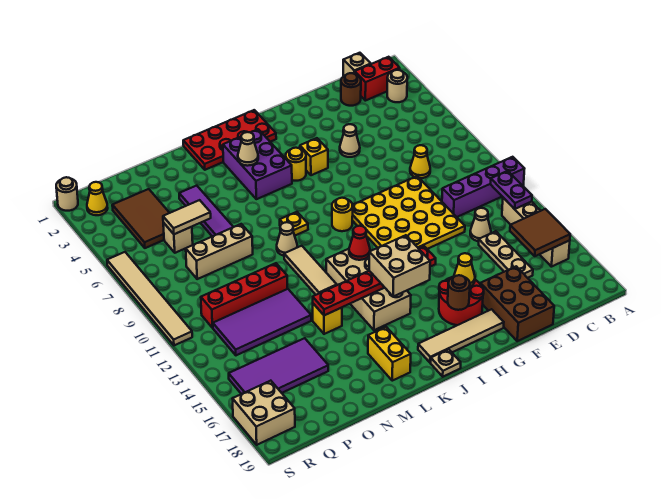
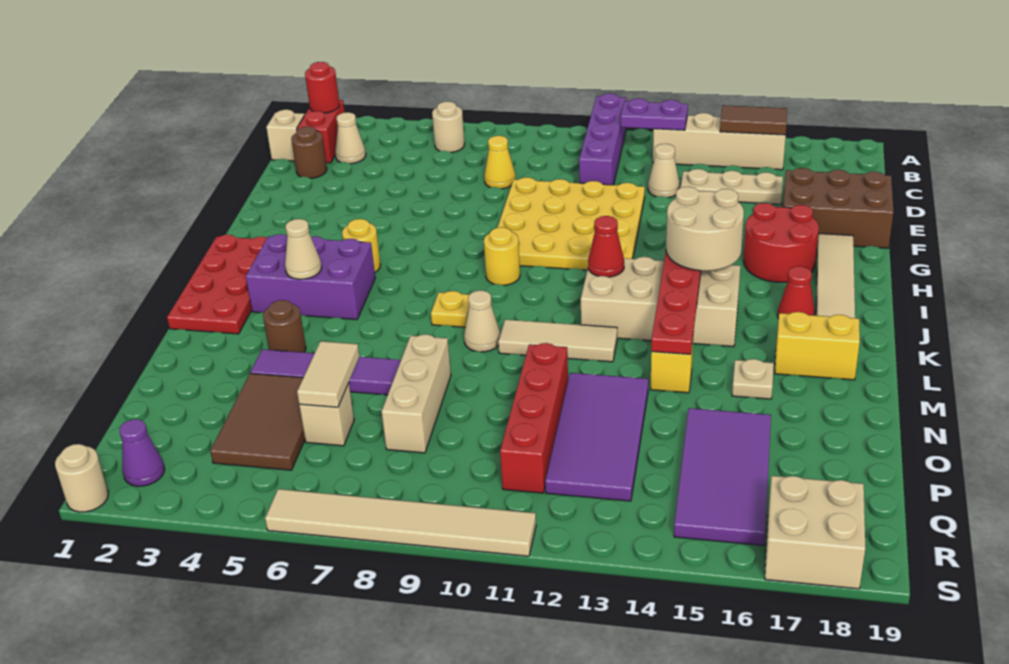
none -> red round brick B2 level 2
tan round brick B3 level 1 -> tan round brick B6 level 1
brown tile B15:C16 level 2 -> brown tile B15:B16 level 2
tan cone F5 level 1 -> tan cone C3 level 1
yellow cone G16 level 2 -> none
yellow brick H5 level 1 -> none
brown round brick H17 level 2 -> brown round brick M4 level 1
tan brick I14:J15 level 3 -> tan round brick I14:J15 level 3
none -> red cone J17 level 1
tan plate J19 level 1 -> tan plate M16 level 1
brown tile P3:Q5 level 1 -> brown tile O4:Q5 level 1
yellow cone R2 level 1 -> purple cone R2 level 1

